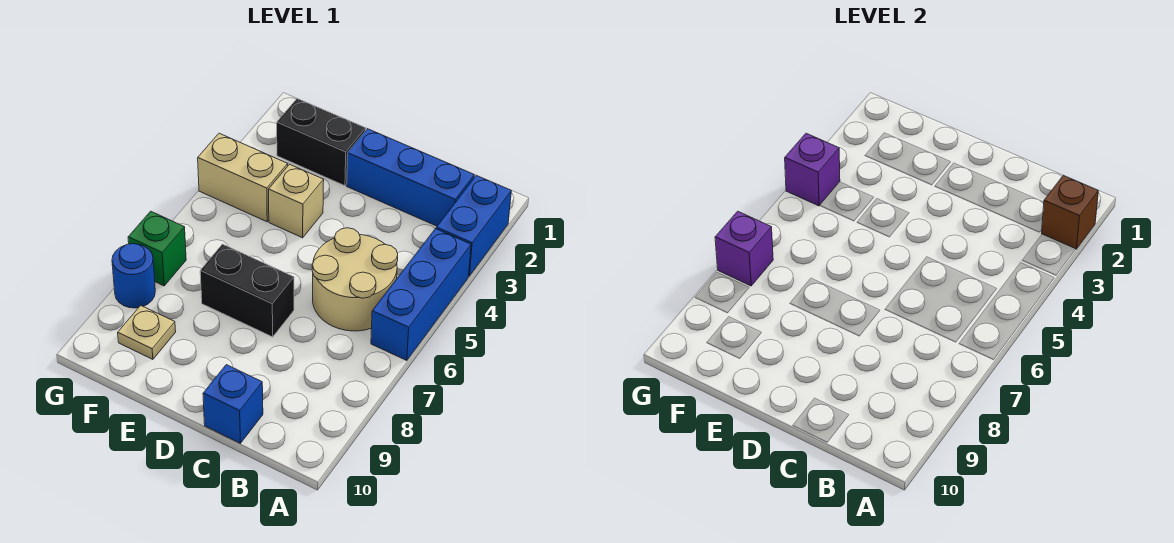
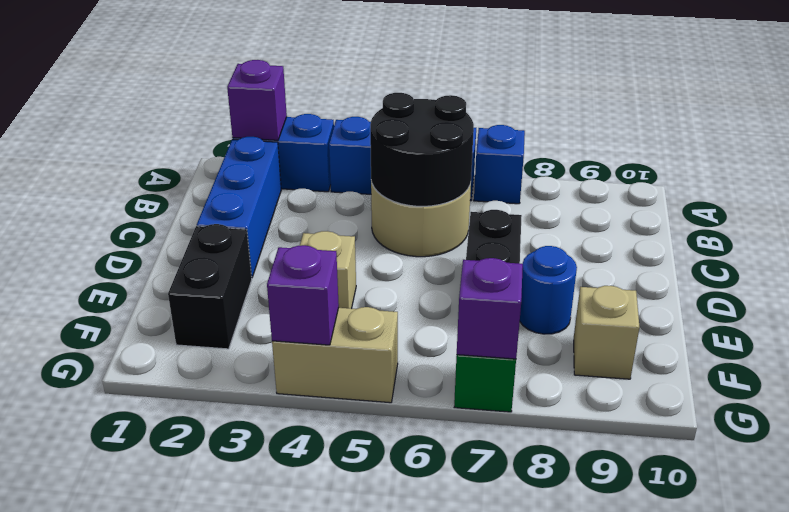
brown brick A2 level 2 -> purple brick A2 level 2
none -> black round brick B5:C6 level 2
blue brick C10 level 1 -> blue brick A7 level 1
tan brick F4:G4 level 1 -> tan brick G4:G5 level 1
tan plate F9 level 1 -> tan brick F9 level 1
blue round brick G8 level 1 -> blue round brick E8 level 1

